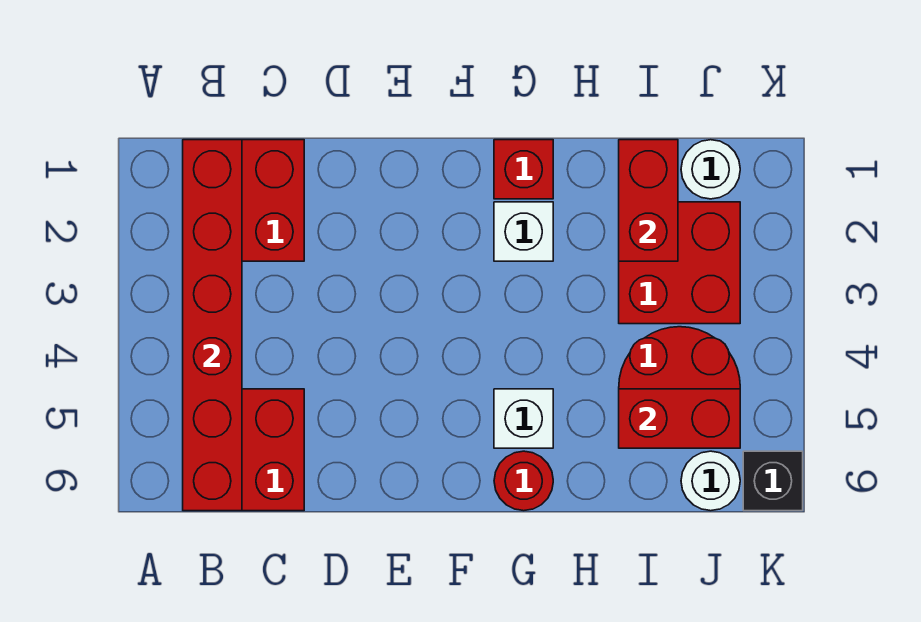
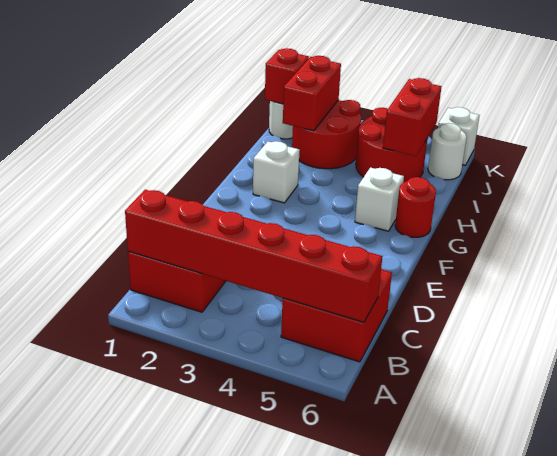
red brick G1 level 1 -> red brick J1 level 2
red brick I1:I2 level 2 -> red brick I2:J2 level 2
red brick I2:J3 level 1 -> red round brick I2:J3 level 1
black brick K6 level 1 -> white brick K6 level 1

